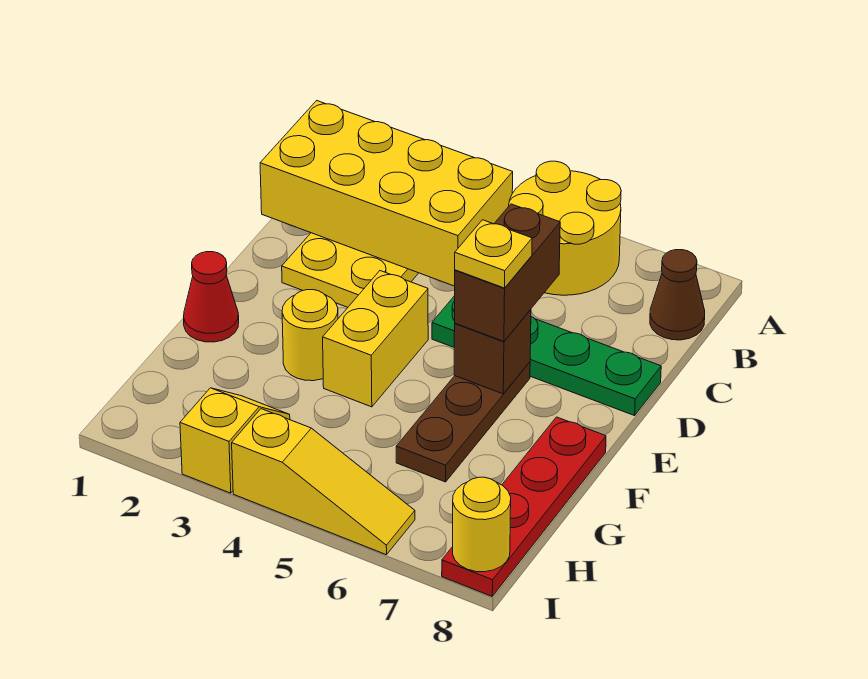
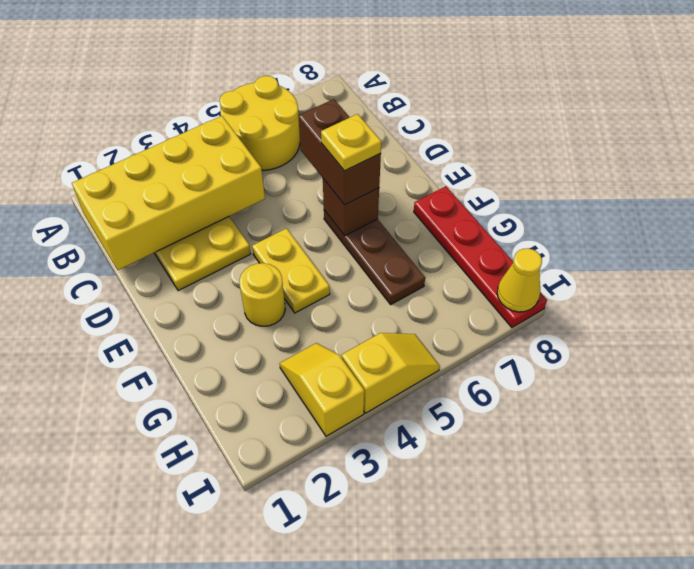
brown cone B8 level 1 -> none
green plate D5:D8 level 1 -> none
yellow brick E4:F4 level 1 -> yellow plate E4:F4 level 1
red cone F1 level 1 -> none
yellow slope I4:I6 level 1 top 4 -> yellow slope I4:I5 level 1 top 4
yellow round brick I8 level 2 -> yellow cone I8 level 2

